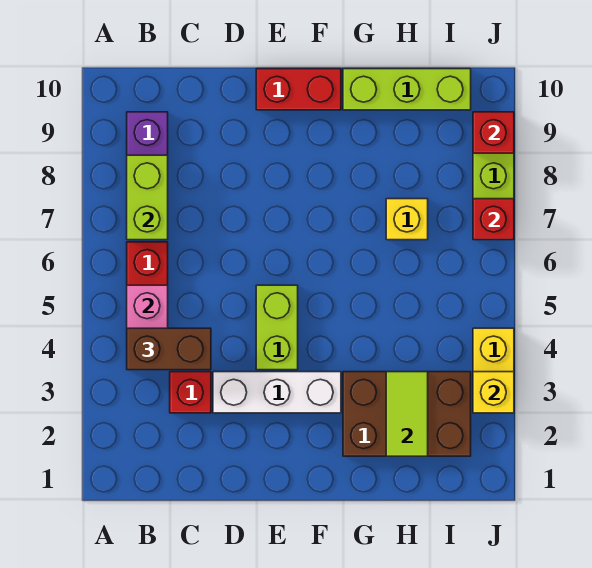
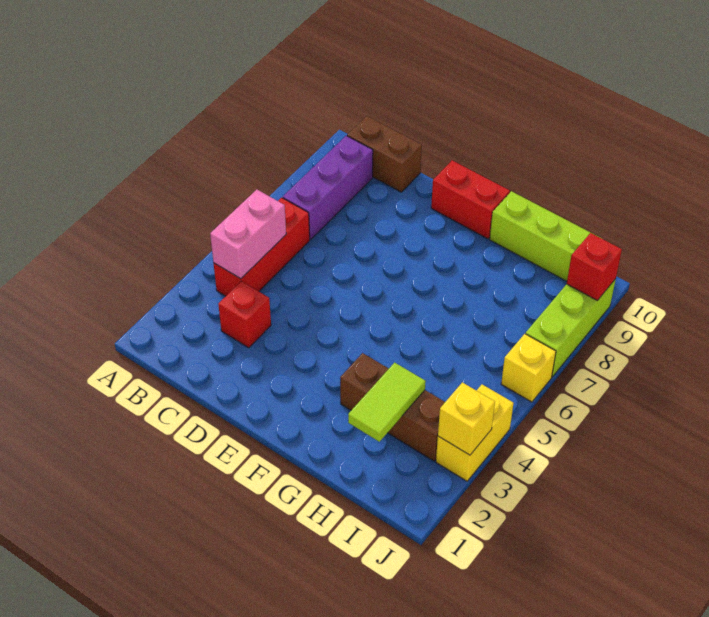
brown brick B4:C4 level 3 -> brown brick B10:C10 level 1
lime brick B7:B8 level 2 -> none
white brick D3:F3 level 1 -> none
lime brick E4:E5 level 1 -> none
brown brick G2:I3 level 1 -> brown brick G3:I3 level 1
yellow brick H7 level 1 -> yellow brick J6 level 1
red brick J7 level 2 -> none

